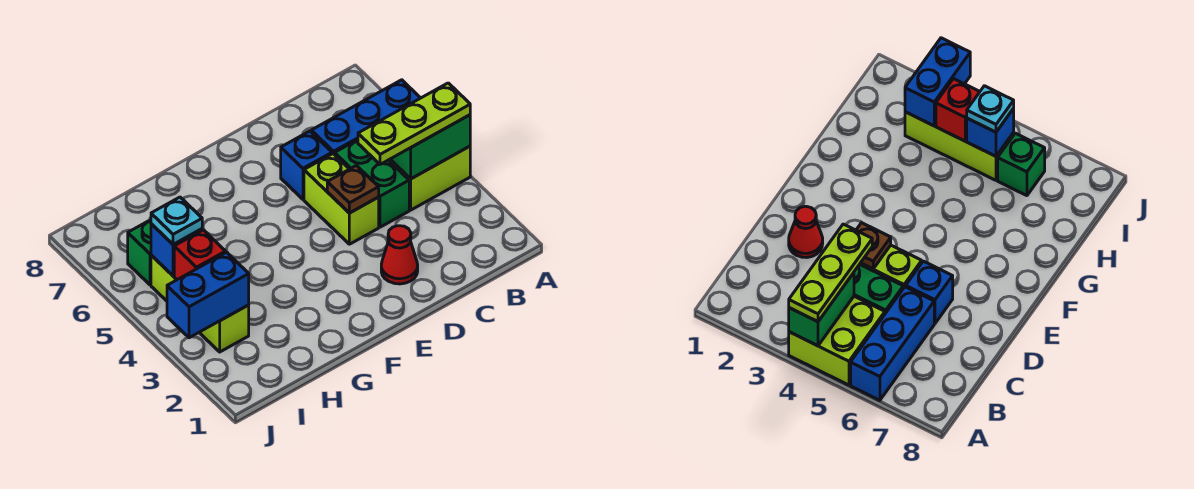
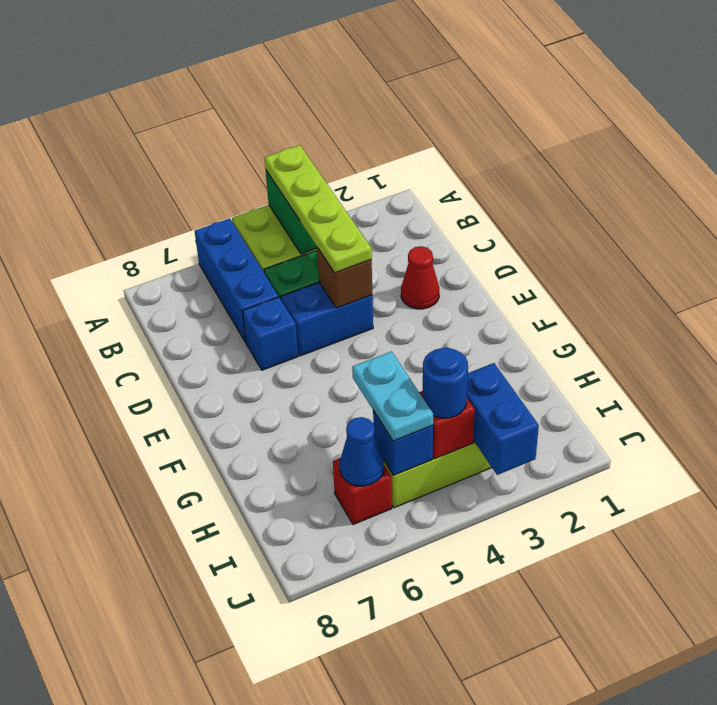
lime plate A4:C4 level 3 -> lime plate A4:D4 level 3
lime brick D4:D5 level 1 -> blue brick D4:D5 level 1
brown plate D4 level 2 -> brown brick D4 level 2
none -> blue round brick I4 level 3
cyan plate I5 level 3 -> cyan plate H5:I5 level 3
green brick I6 level 1 -> red brick I6 level 1
none -> blue cone I6 level 2

